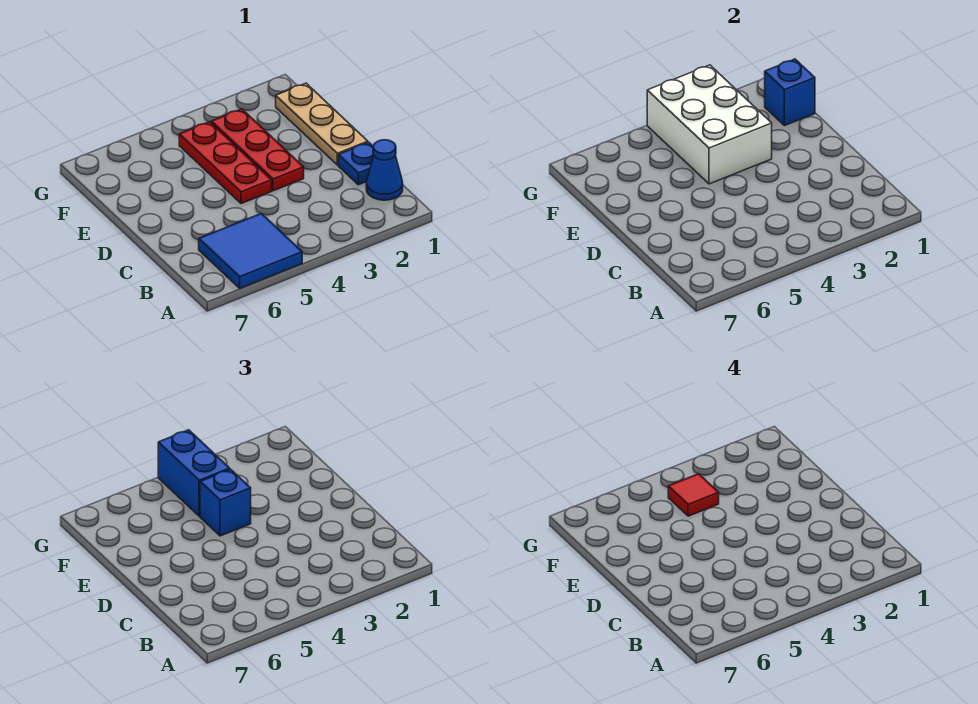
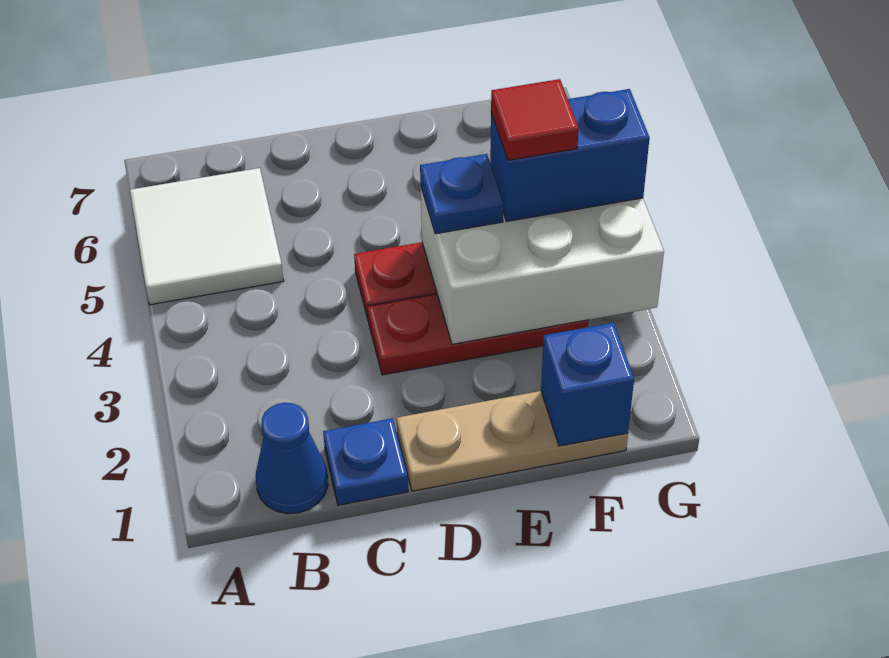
blue tile A5:B6 level 1 -> white tile A5:B6 level 1
blue brick E4 level 3 -> blue plate E4 level 3

